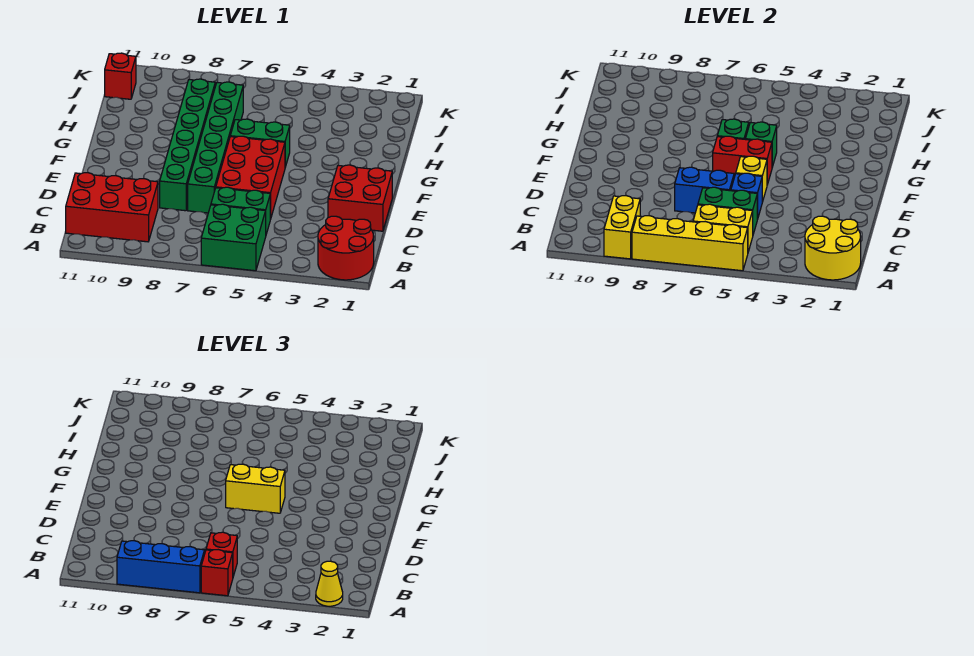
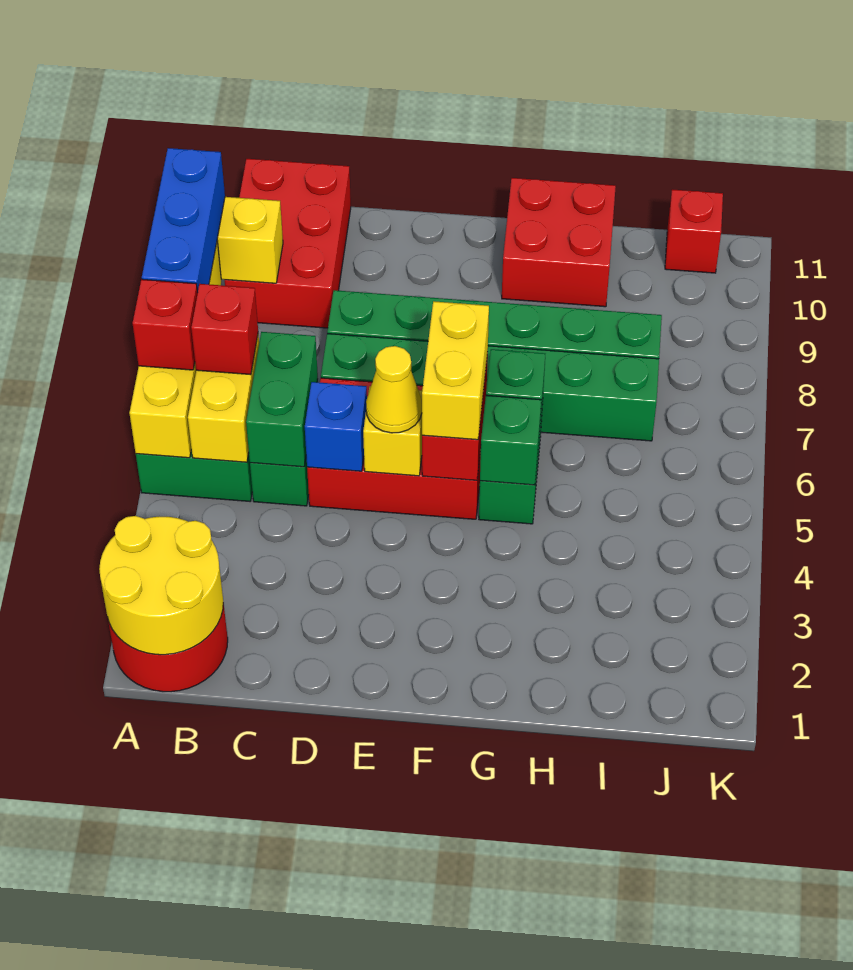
yellow cone A2 level 3 -> yellow cone E5 level 3
red brick D1:E2 level 1 -> red brick G10:H11 level 1
blue brick D6:D7 level 2 -> none

